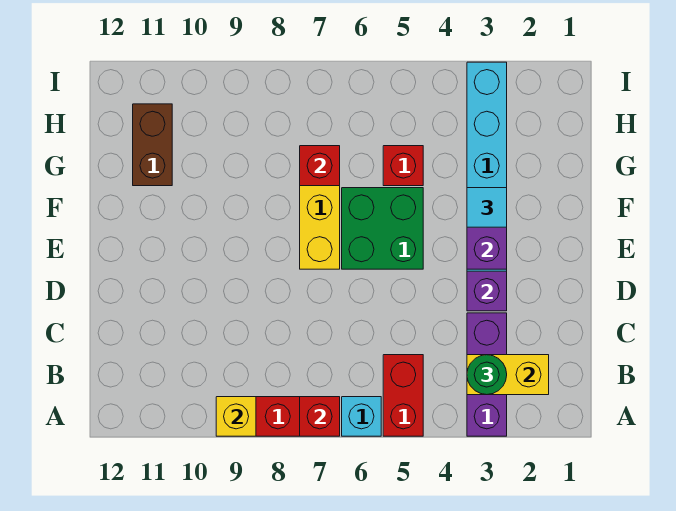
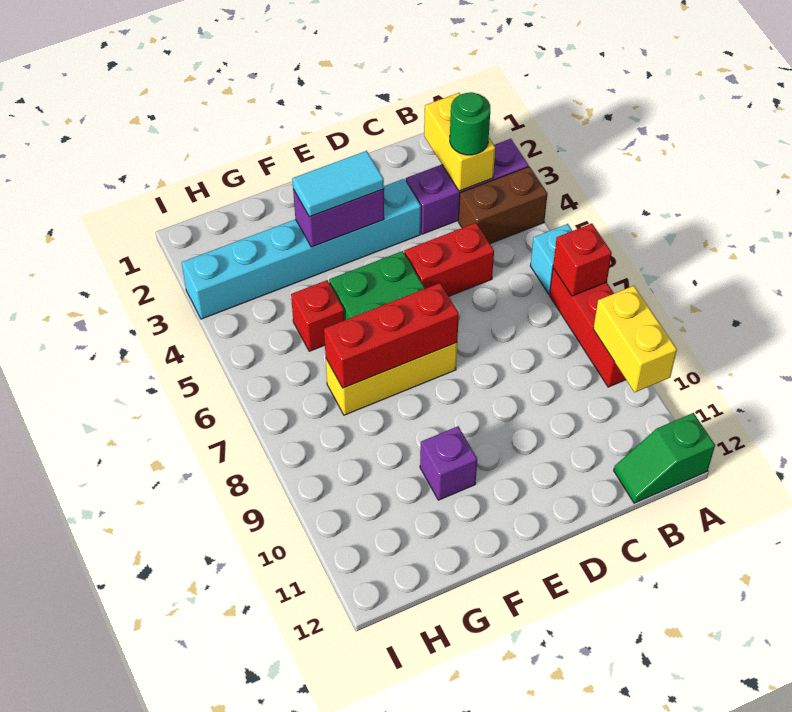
red brick A5:B5 level 1 -> red brick C5:D5 level 1
yellow brick A9 level 2 -> yellow brick A9:A10 level 2
none -> green slope A12:B12 level 1 top A
purple brick D3 level 2 -> purple brick F10 level 1
cyan tile F3 level 3 -> cyan tile E3:F3 level 3
red brick G7 level 2 -> red brick E7:G7 level 2
brown brick G11:H11 level 1 -> brown brick A4:B4 level 1

